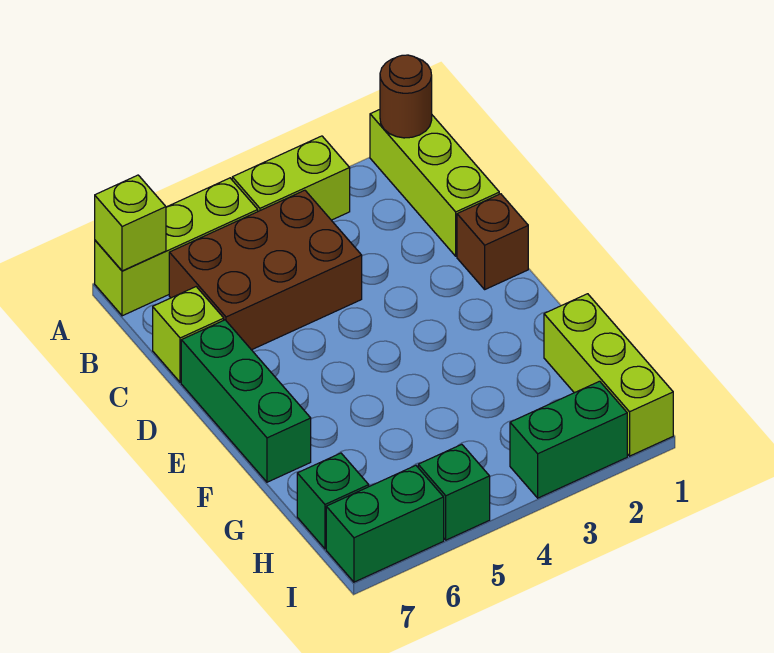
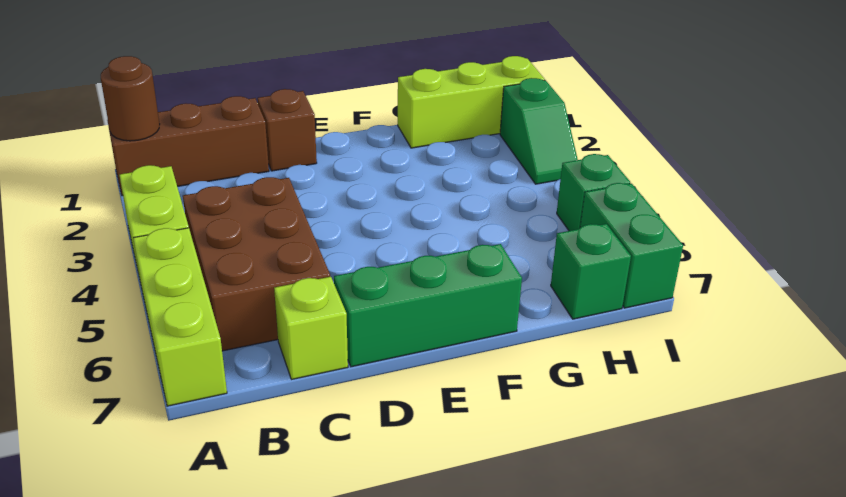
lime brick A1:C1 level 1 -> brown brick A1:C1 level 1
lime brick A7 level 2 -> none
green brick I2:I3 level 1 -> green slope I2:I3 level 1 top 2

